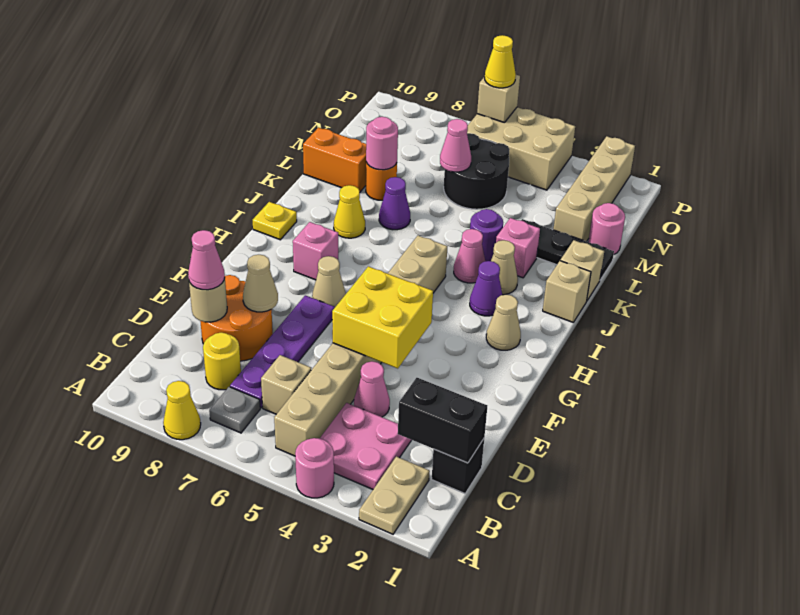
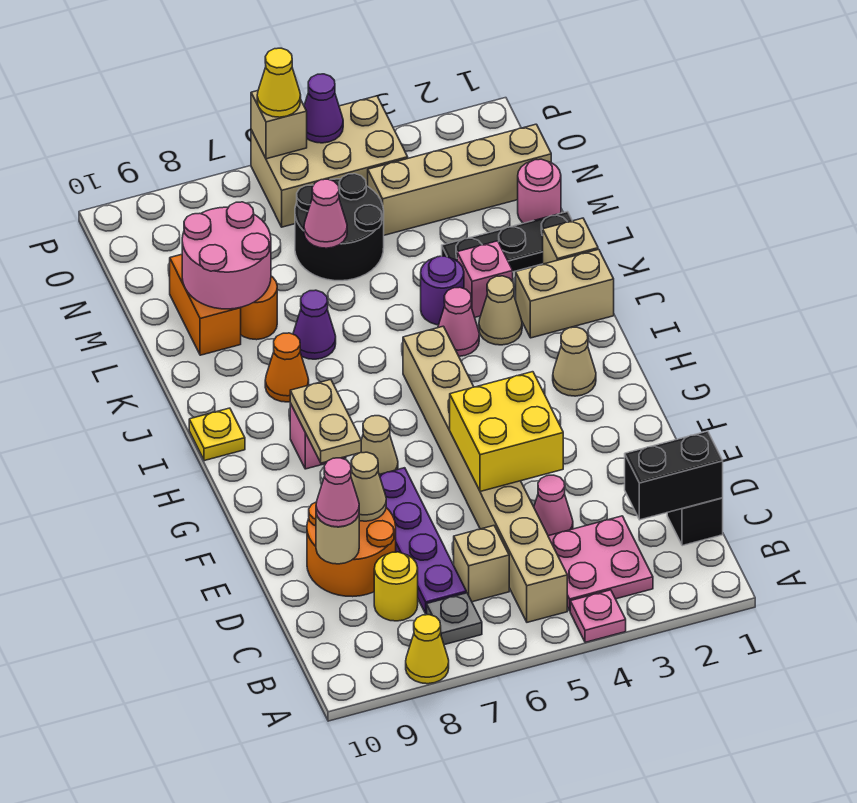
tan plate A2:B2 level 1 -> tan plate G8:H8 level 2
pink round brick A4 level 1 -> pink plate A4 level 1
purple cone I3 level 1 -> purple cone P5 level 2
tan brick J1 level 1 -> tan brick J1:J2 level 1
yellow cone J8 level 1 -> orange cone J8 level 1
pink round brick L8 level 2 -> pink round brick L8:M9 level 2
orange brick L9:L10 level 1 -> orange brick L9:M9 level 1
tan brick M2:P2 level 1 -> tan brick N1:N4 level 1

